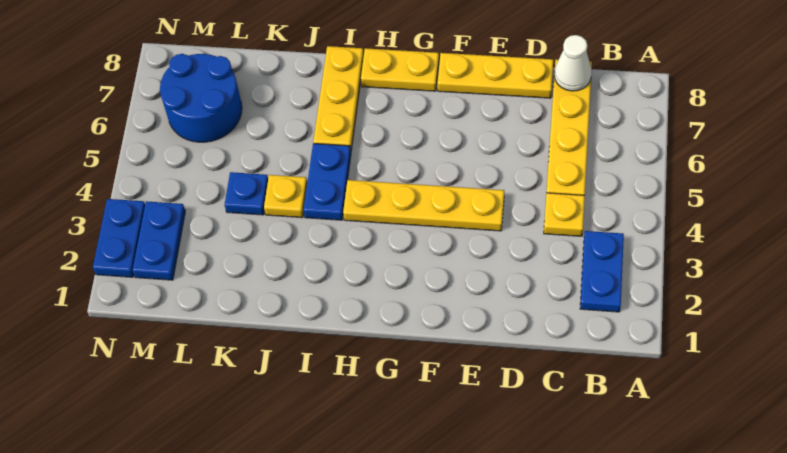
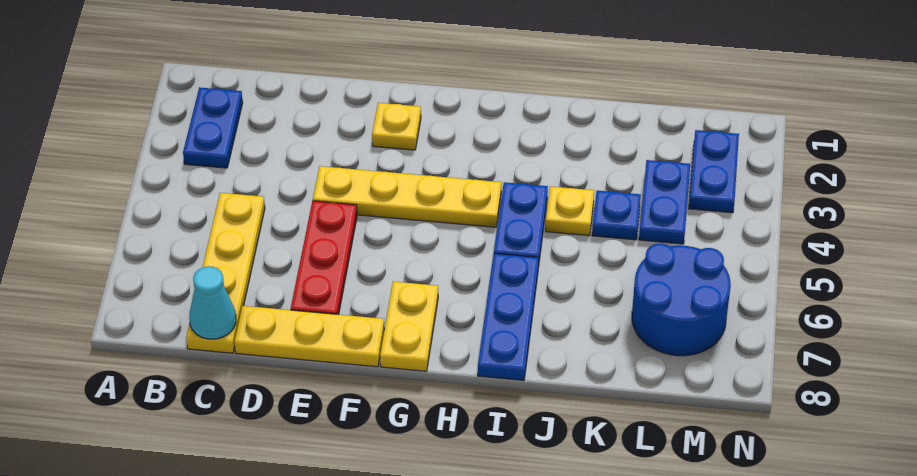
yellow plate C4 level 1 -> yellow plate F2 level 1
white cone C8 level 2 -> cyan cone C8 level 2
none -> red plate E5:E7 level 1
yellow plate G8:H8 level 1 -> yellow plate G7:G8 level 1
yellow plate I6:I8 level 1 -> blue plate I6:I8 level 1
blue plate N2:N3 level 1 -> blue plate L3:L4 level 1

